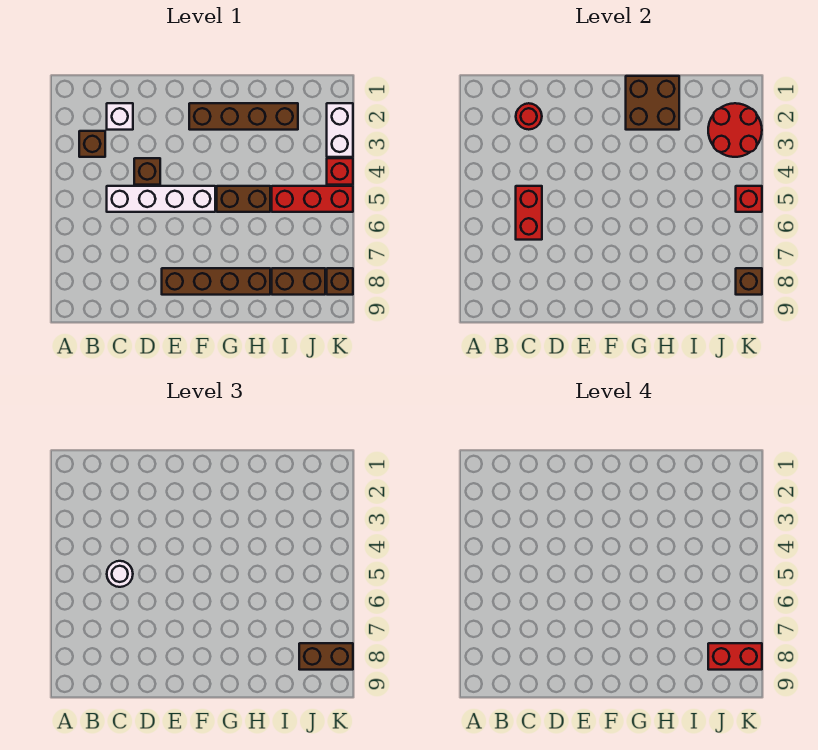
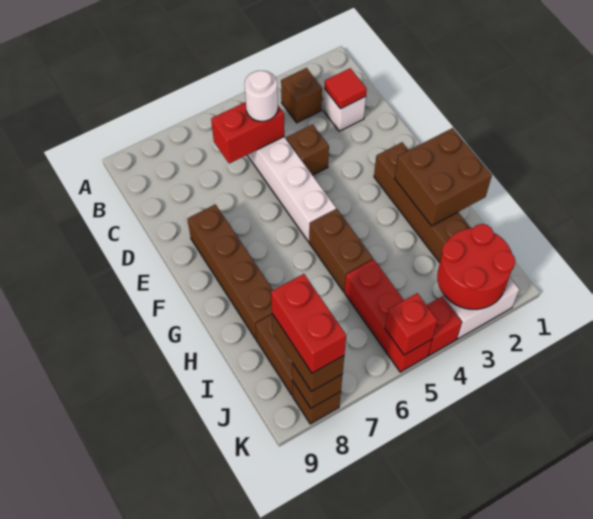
red round brick C2 level 2 -> red tile C2 level 2

